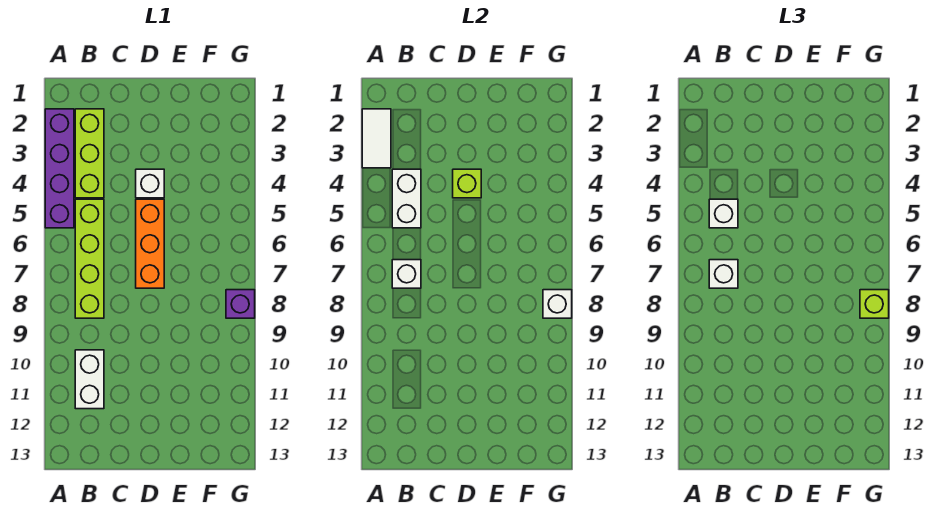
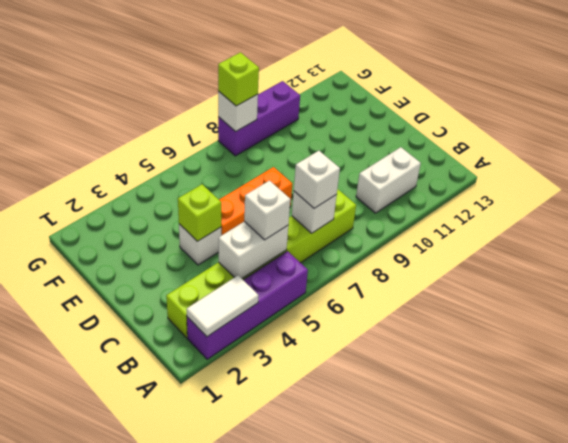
purple brick G8 level 1 -> purple brick G8:G10 level 1

